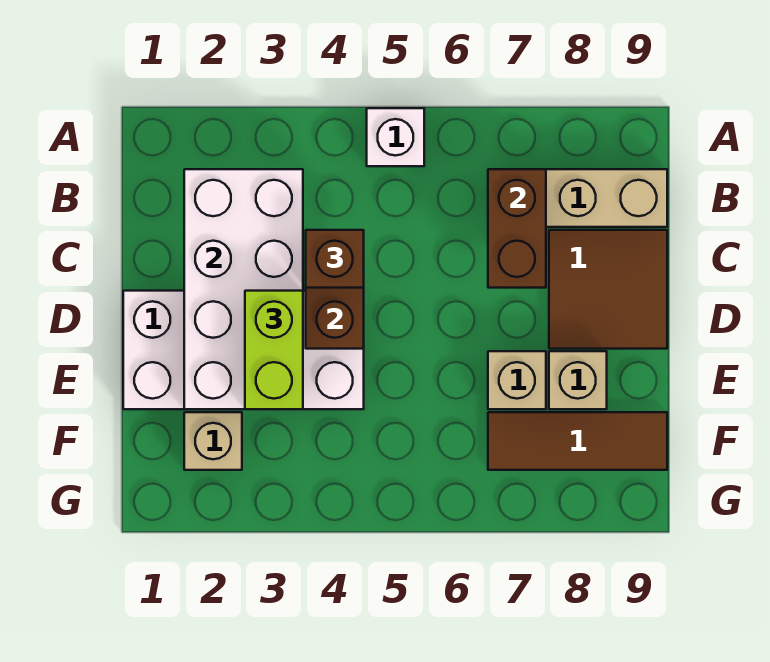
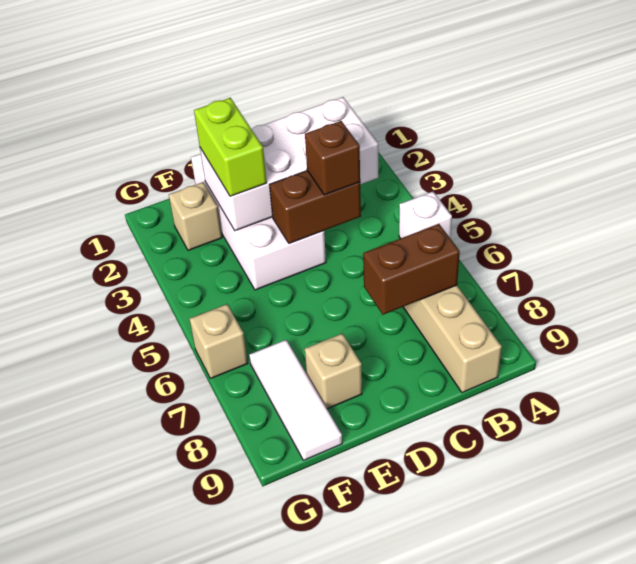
brown tile C8:D9 level 1 -> none
lime brick D3:E3 level 3 -> lime brick E2:E3 level 3
tan brick E7 level 1 -> tan brick G6 level 1
brown tile F7:F9 level 1 -> white tile F7:F9 level 1

